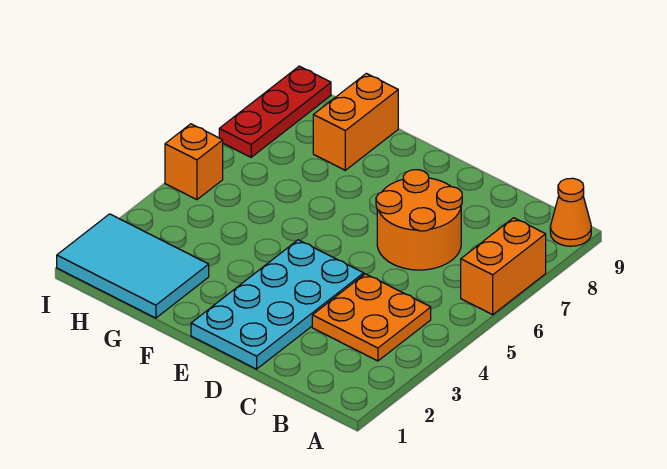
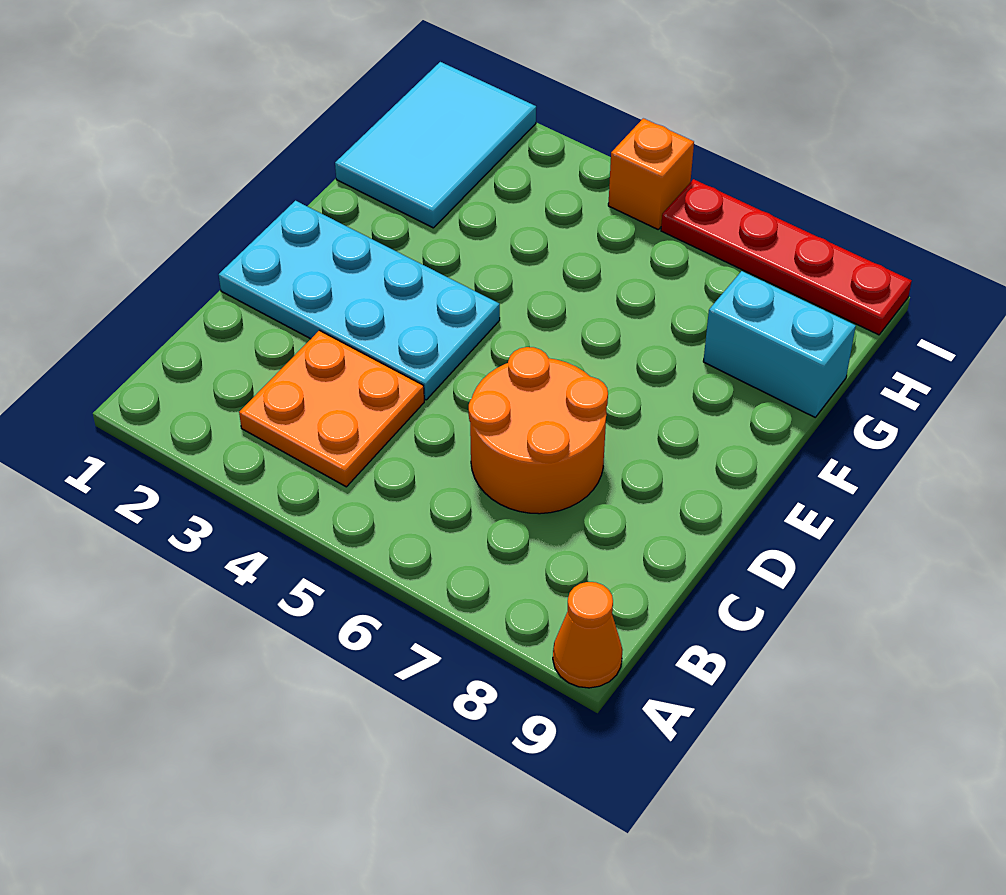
orange brick A6:A7 level 1 -> none
orange brick G8:G9 level 1 -> cyan brick G8:G9 level 1
red plate I7:I9 level 1 -> red plate I6:I9 level 1

